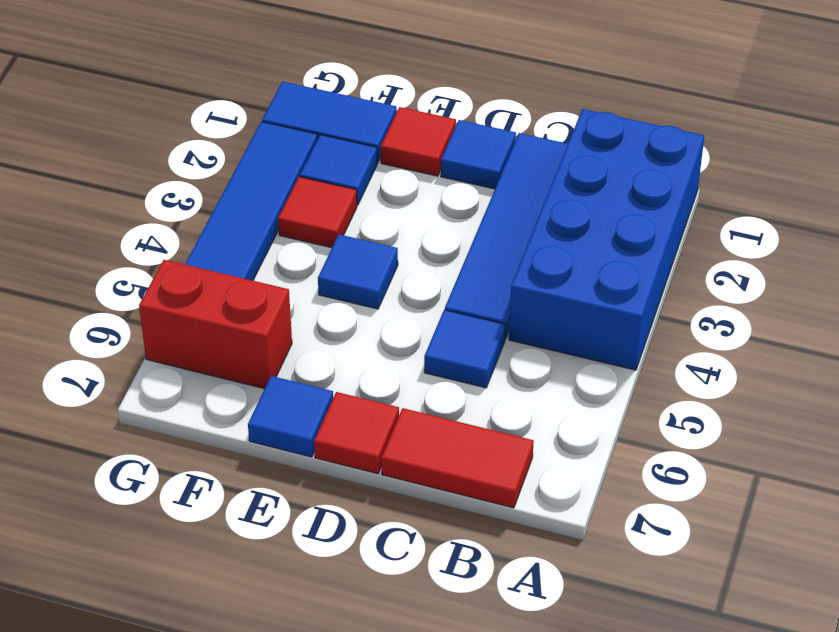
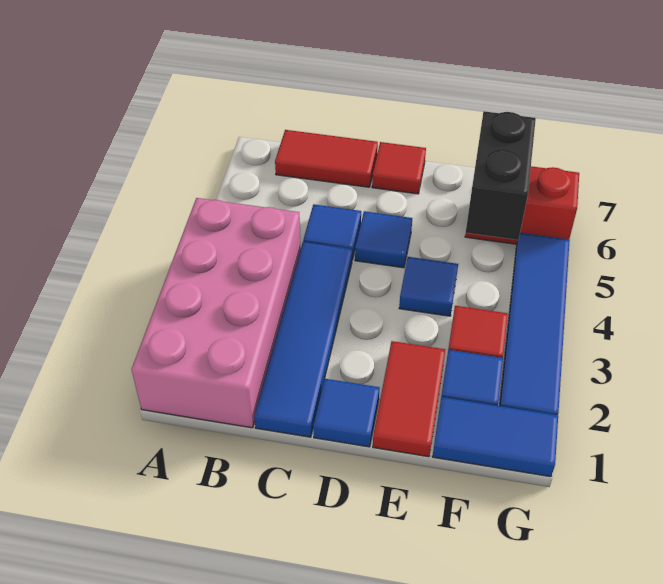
blue brick A1:B4 level 1 -> pink brick A1:B4 level 1
red tile E1 level 1 -> red tile E1:E2 level 1
blue tile E7 level 1 -> blue tile D5 level 1
none -> black brick F5:F6 level 2

